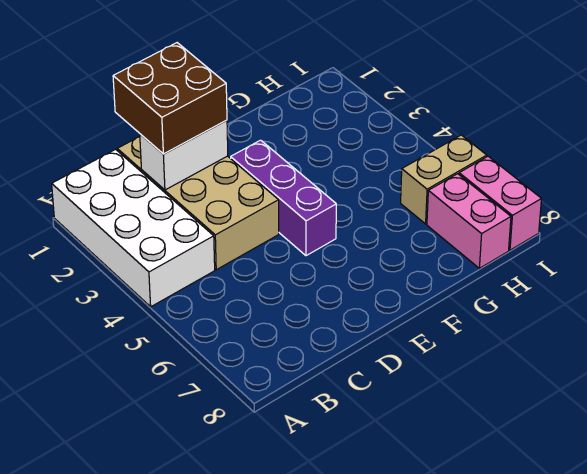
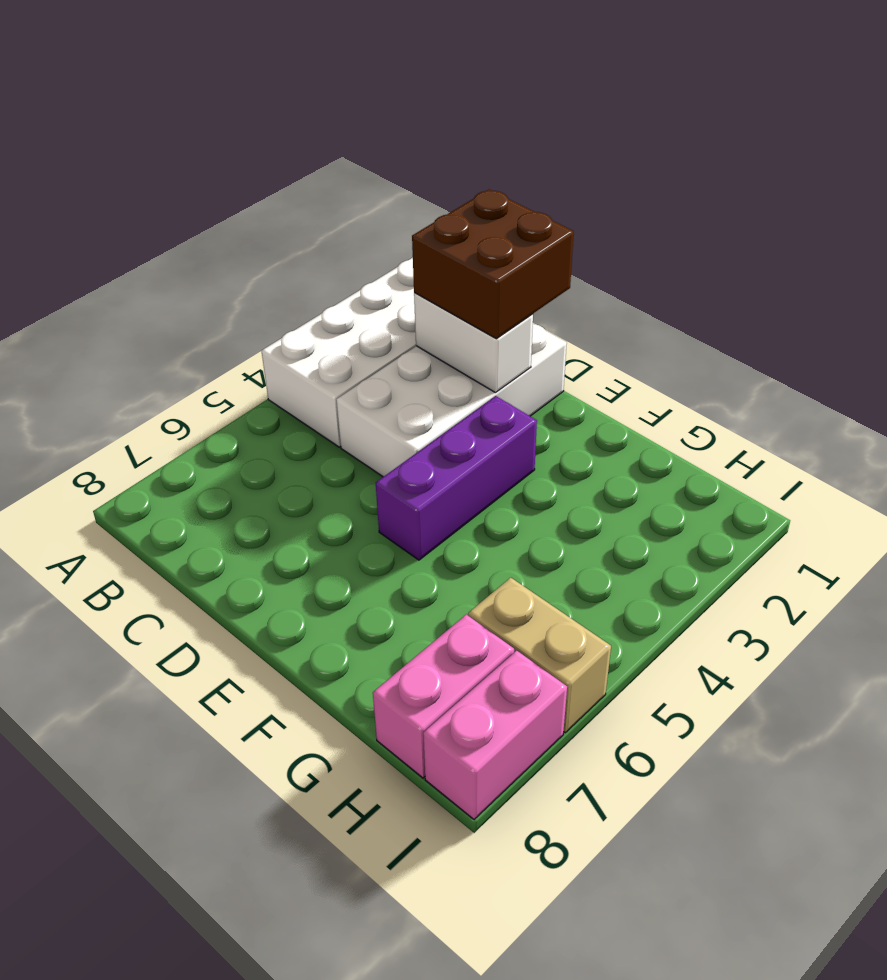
tan brick C1:D4 level 1 -> white brick C1:D4 level 1

